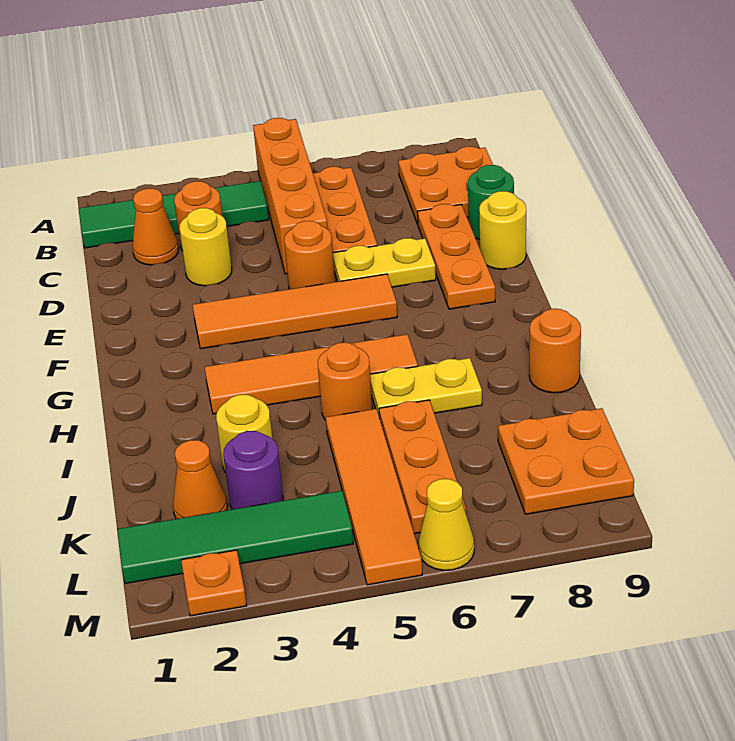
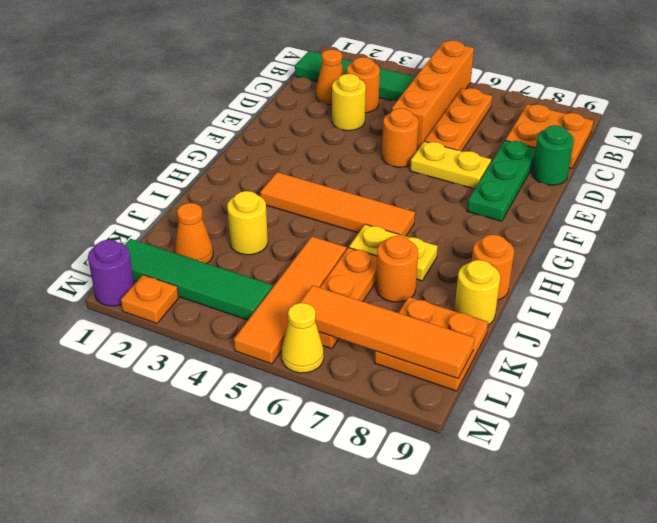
orange plate D8:F8 level 1 -> green plate D8:F8 level 1
yellow round brick E9 level 1 -> yellow round brick J9 level 1
orange tile F3:F6 level 1 -> orange tile L6:L9 level 2
orange round brick I5 level 1 -> orange round brick J7 level 1
purple round brick K3 level 1 -> purple round brick M1 level 1

